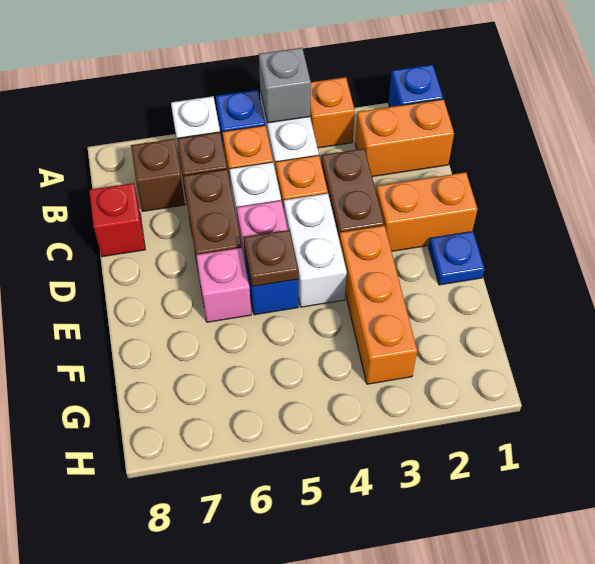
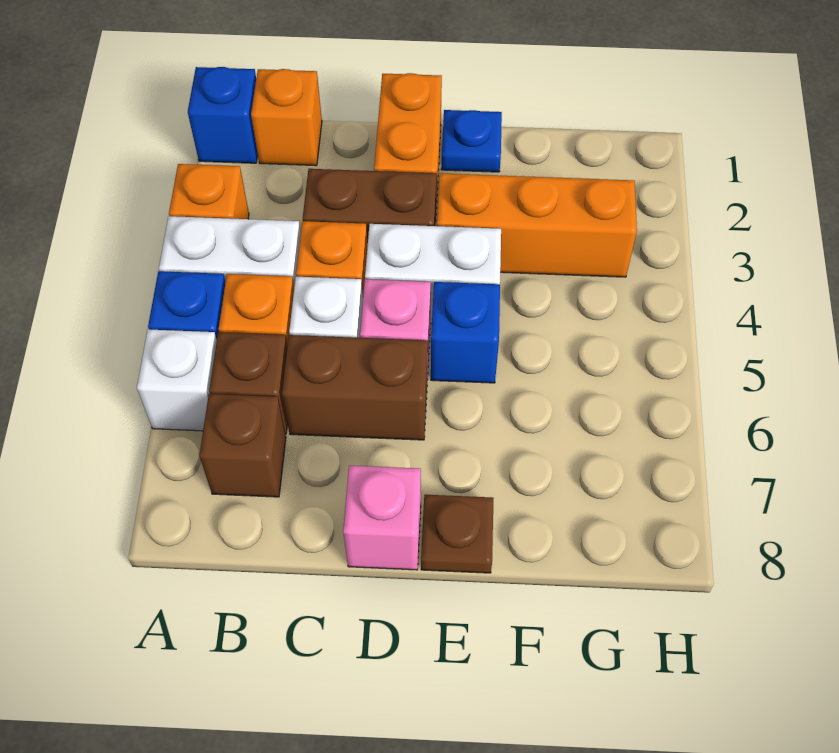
grey brick A4 level 2 -> none
orange brick B1:B2 level 1 -> orange brick B1 level 1
red brick C8 level 1 -> none
brown plate E5 level 2 -> brown plate E8 level 1
pink brick E6 level 1 -> pink brick D8 level 1

